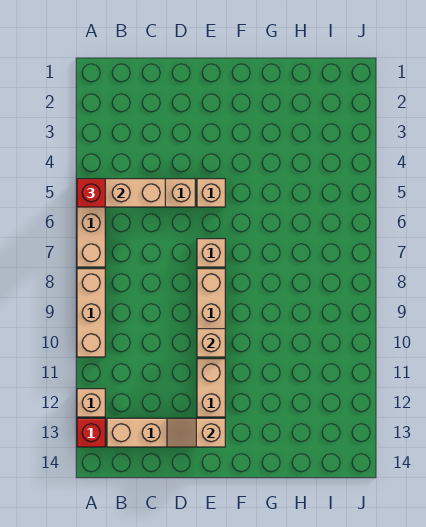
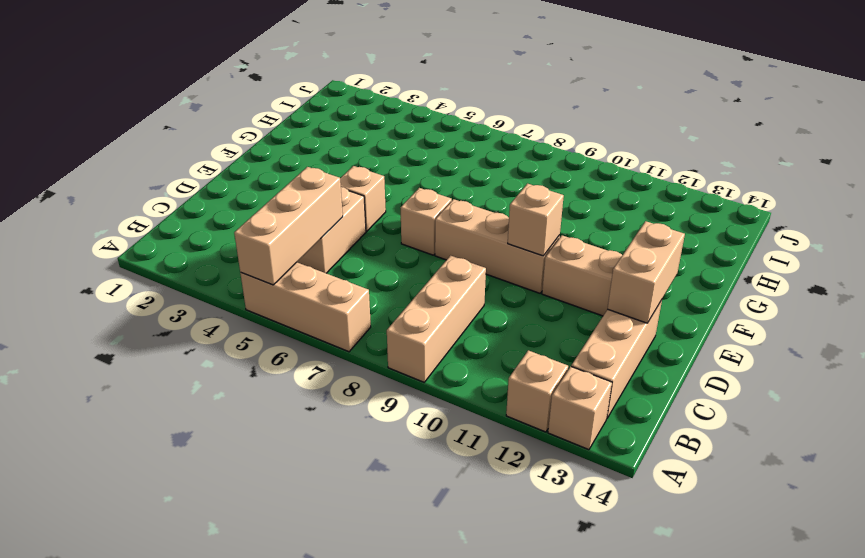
red brick A5 level 3 -> none
tan brick A8:A10 level 1 -> tan brick A9:C9 level 1
red brick A13 level 1 -> tan brick A13 level 1
tan slope D13:E13 level 2 top E -> tan brick D13:E13 level 2

